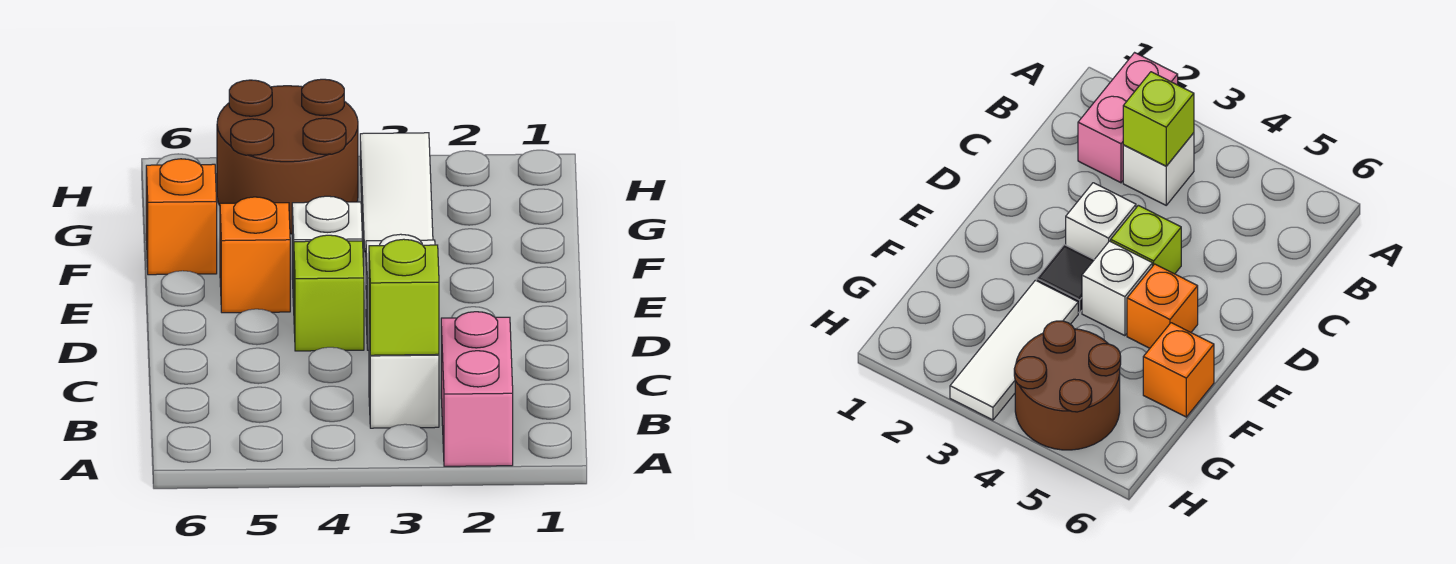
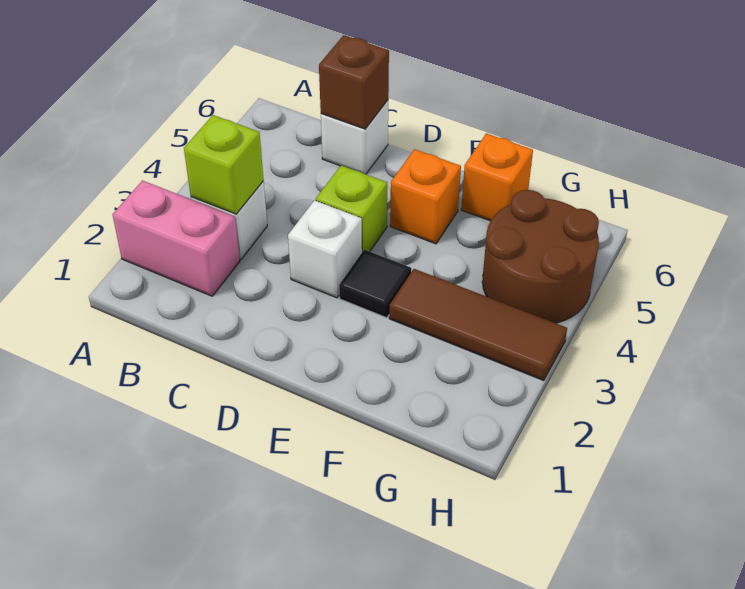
none -> brown brick C6 level 2
white brick E4 level 1 -> white brick C6 level 1
white tile F3:H3 level 1 -> brown tile F3:H3 level 1

